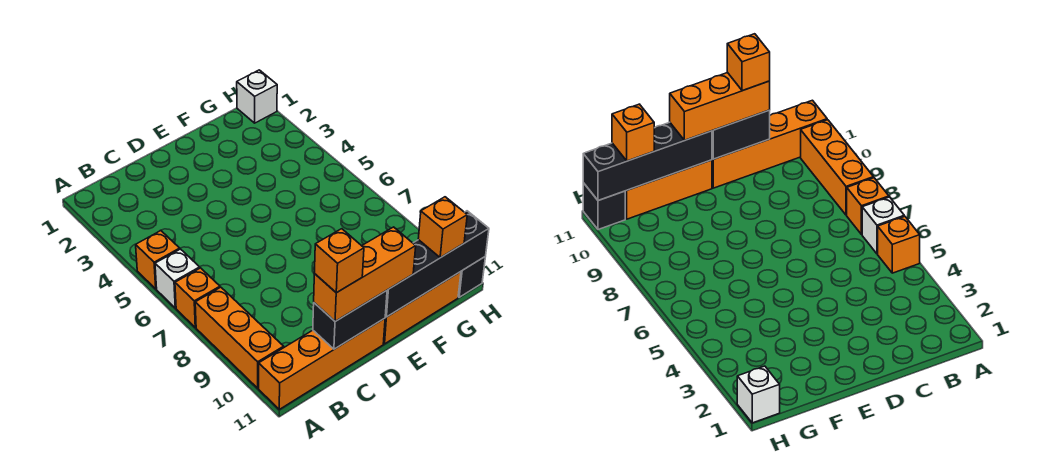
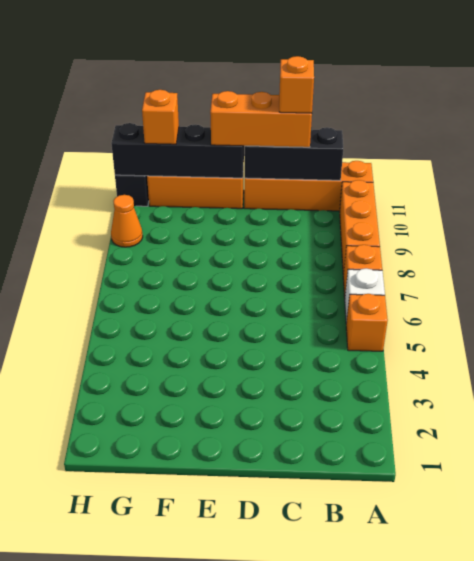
black brick C11:D11 level 2 -> black brick B11:D11 level 2
white brick H1 level 1 -> none
none -> orange cone H9 level 1

